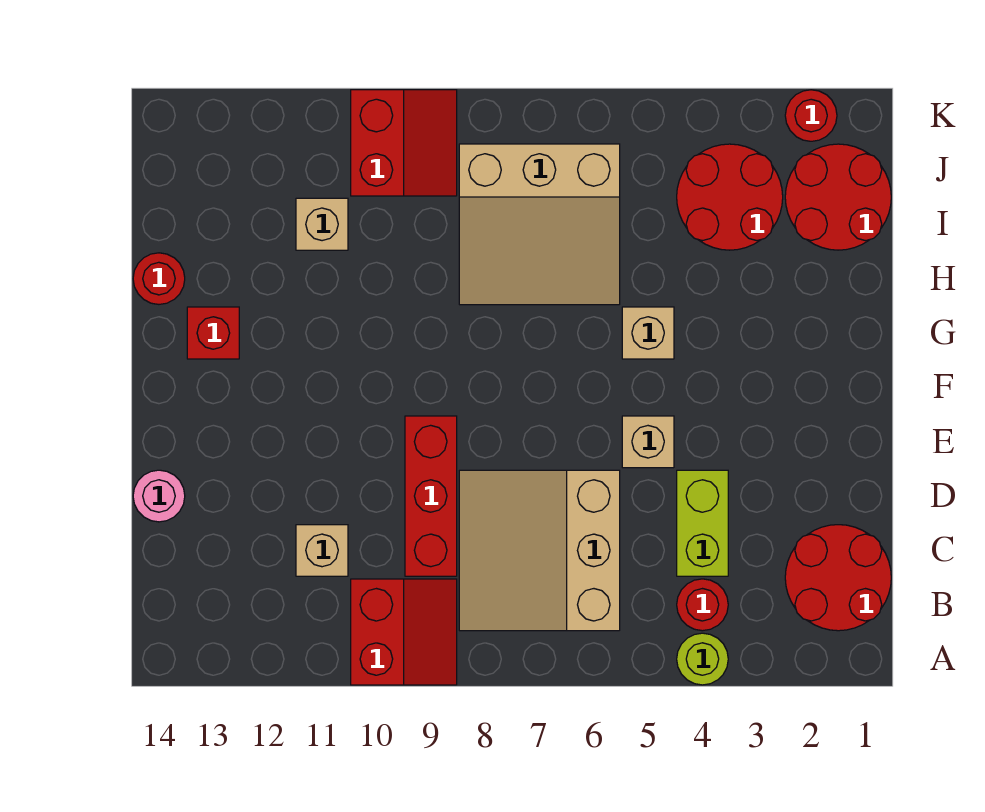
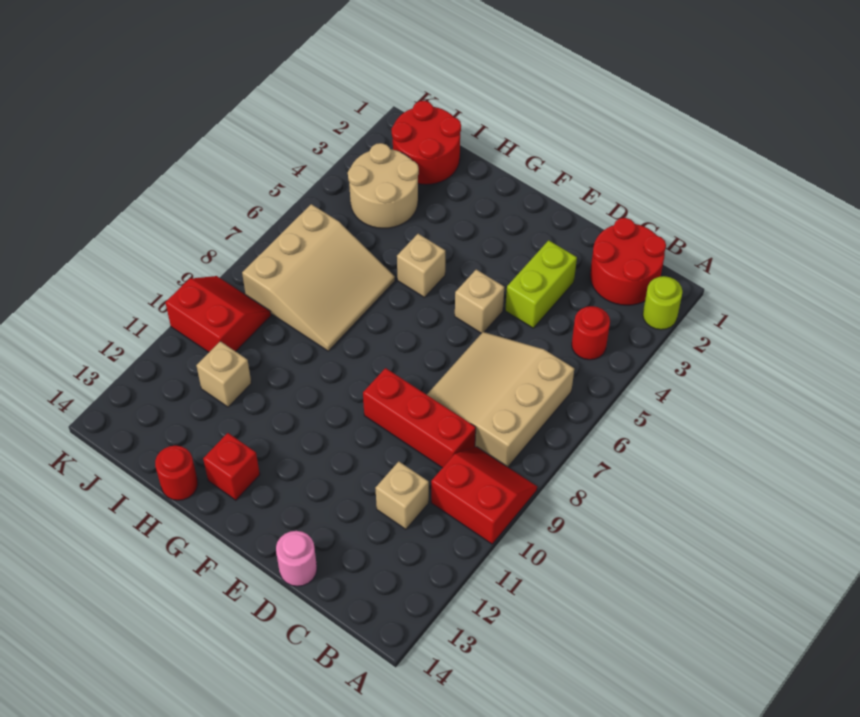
lime round brick A4 level 1 -> lime round brick A2 level 1
tan slope B6:D8 level 1 top 6 -> tan slope B6:D8 level 1 top B
lime brick C4:D4 level 1 -> lime brick D3:D4 level 1
red round brick I3:J4 level 1 -> tan round brick I3:J4 level 1
red round brick K2 level 1 -> none

